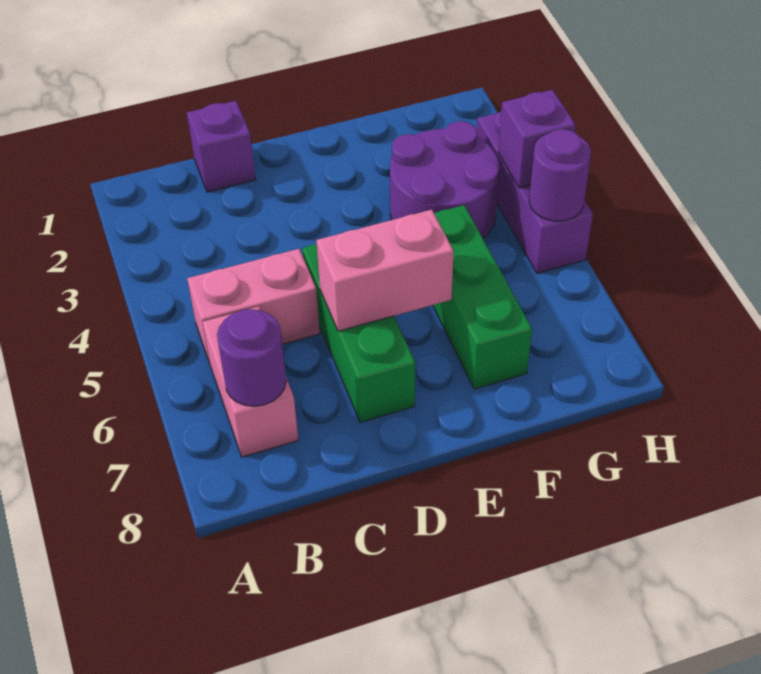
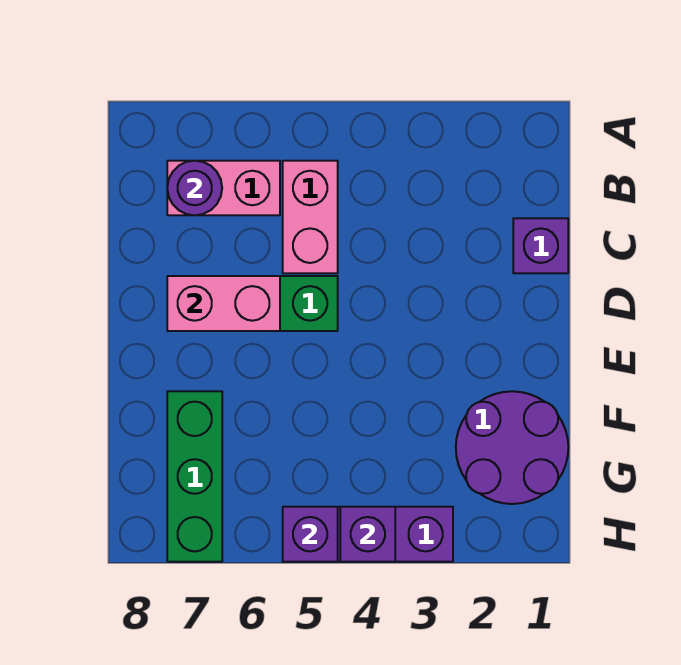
pink brick D6:E6 level 2 -> pink brick D6:D7 level 2
purple round brick F3:G4 level 1 -> purple round brick F1:G2 level 1
green brick F5:F7 level 1 -> green brick F7:H7 level 1
purple round brick H5 level 2 -> purple brick H5 level 2

